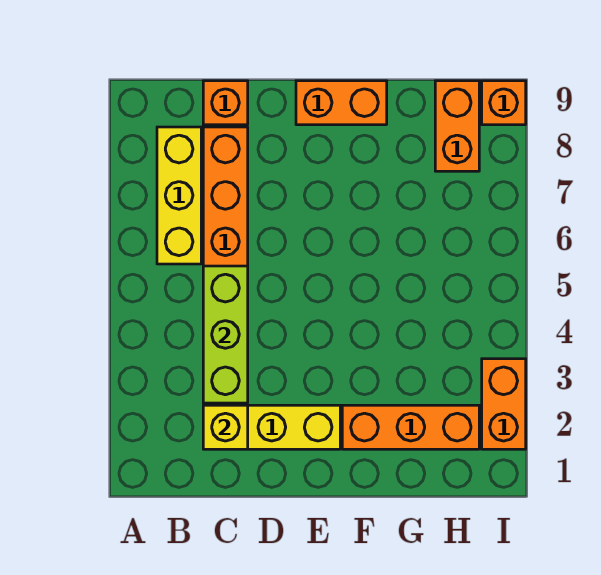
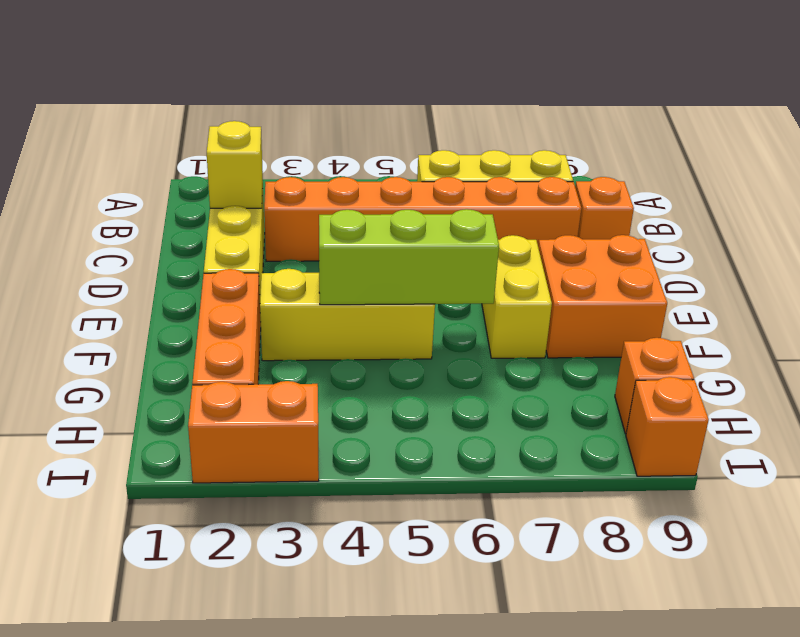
lime brick C3:C5 level 2 -> lime brick F4:F6 level 2
none -> yellow brick E7:F7 level 1
orange brick E9:F9 level 1 -> orange brick E8:F9 level 1
none -> yellow brick F3:F5 level 1
orange brick H8:H9 level 1 -> orange brick H9 level 1

